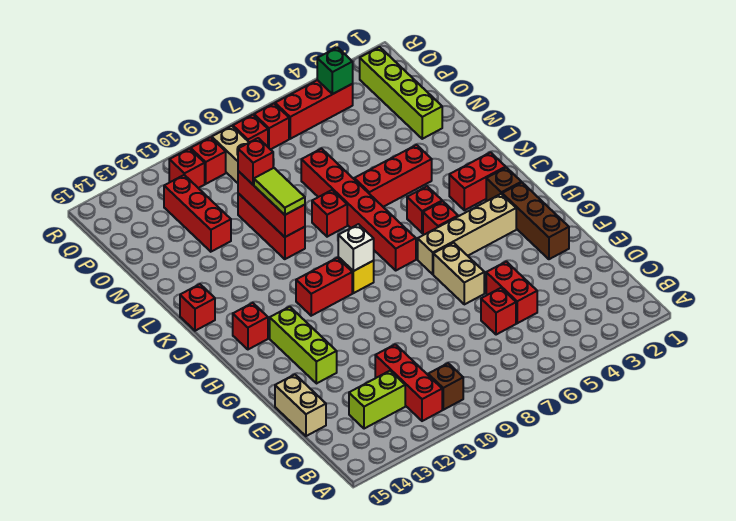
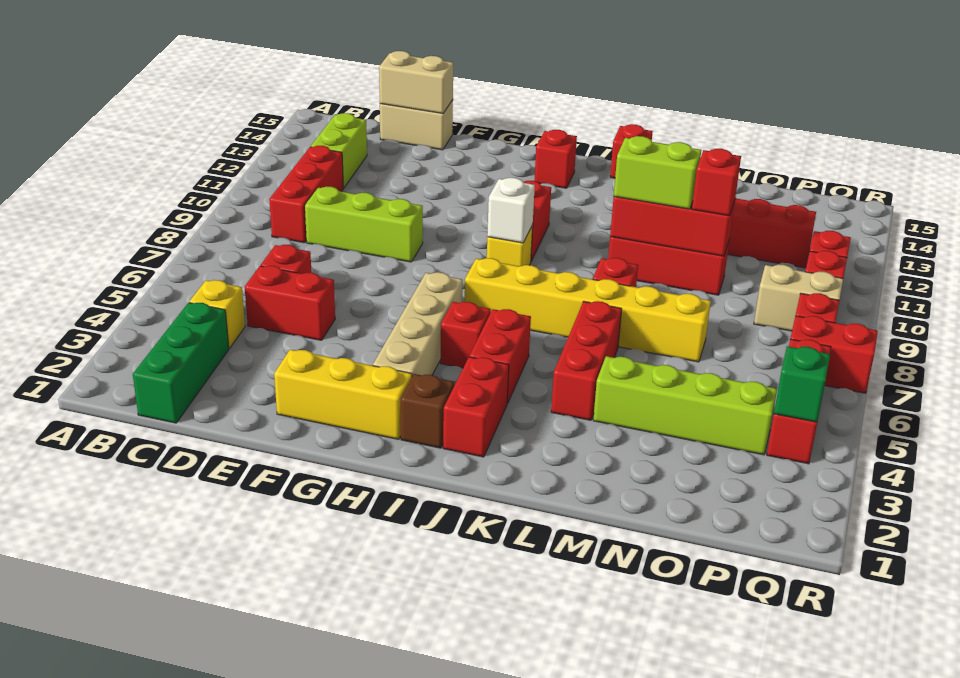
brown brick B10 level 1 -> none
red brick B11:D11 level 1 -> red brick C9:C11 level 1
none -> green brick C1:C3 level 1
none -> yellow brick C4 level 1
brown brick F2:H2 level 1 -> yellow brick F2:H2 level 1
tan brick F6:G6 level 1 -> tan brick D15:E15 level 2
lime brick F13:H13 level 1 -> lime brick D9:F9 level 1
red brick I7:N7 level 1 -> yellow brick I7:N7 level 1
red brick J5 level 1 -> red brick J4:J5 level 1
lime tile L10:M10 level 3 -> lime brick L10:M10 level 3
lime brick N2:Q2 level 1 -> lime brick M4:P4 level 1
red brick Q7 level 1 -> red brick Q7:R7 level 1

